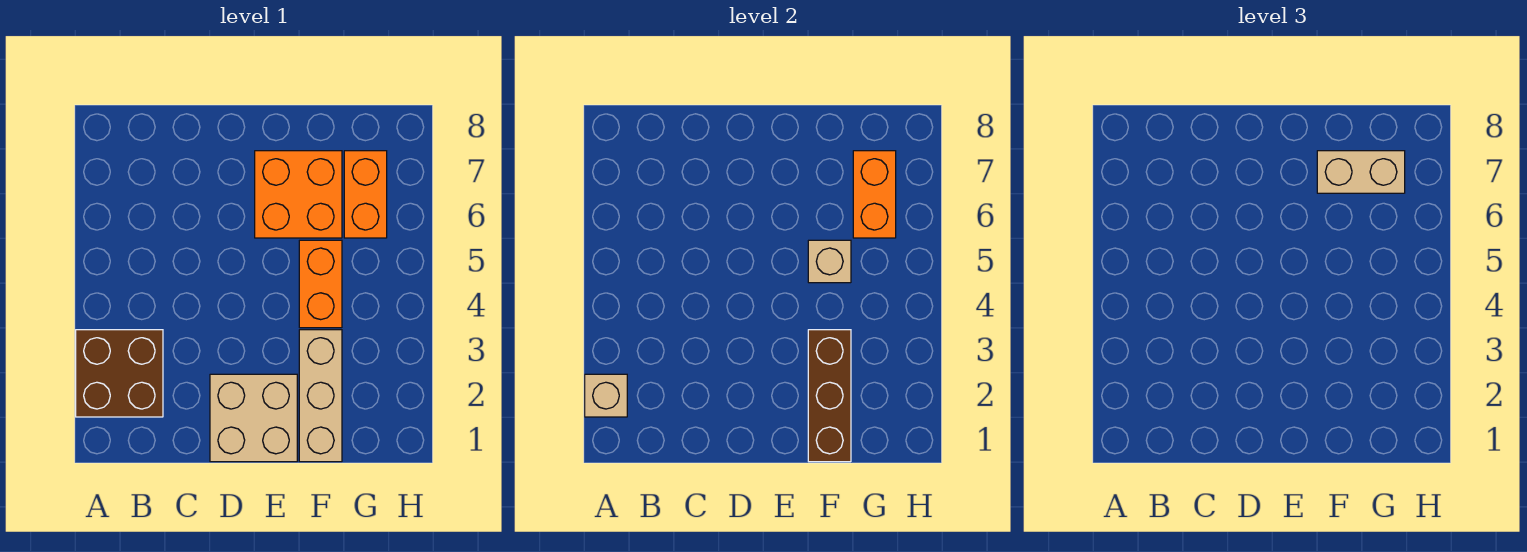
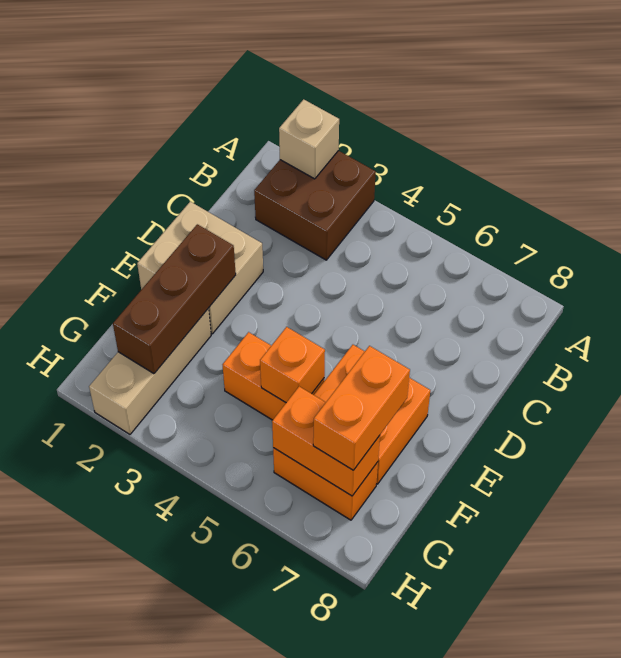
tan brick F1:F3 level 1 -> tan brick F2:H2 level 1
brown brick F1:F3 level 2 -> brown brick E2:G2 level 2
tan brick F5 level 2 -> orange brick F5 level 2
tan brick F7:G7 level 3 -> orange brick F7:G7 level 3

